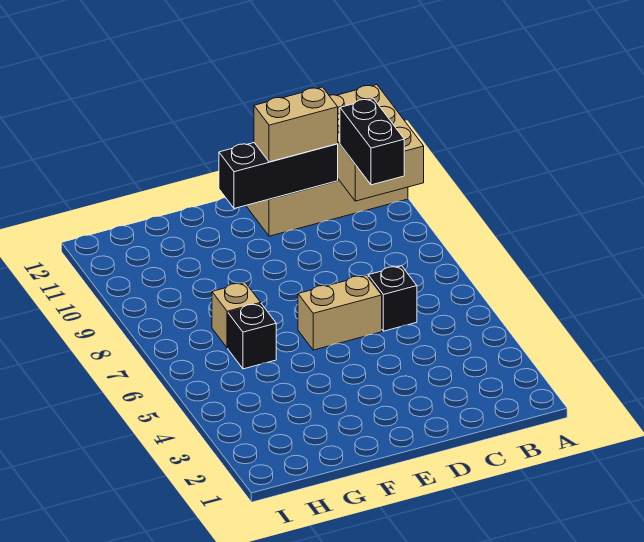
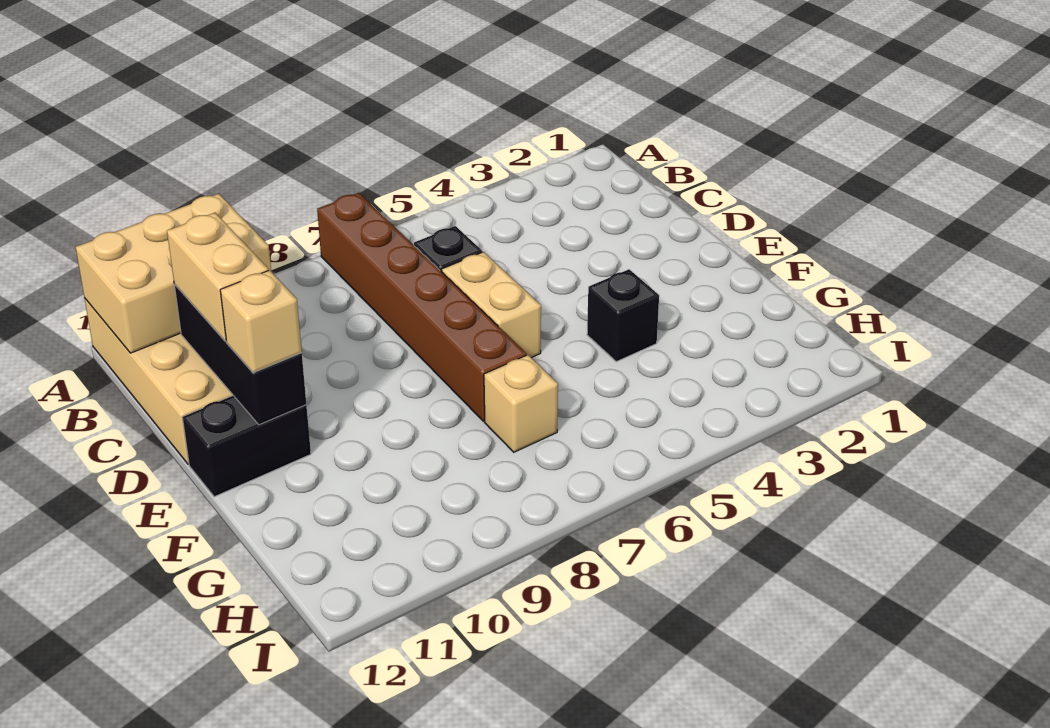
none -> brown brick A7:F7 level 1
black brick B9:B10 level 3 -> black brick E11:E12 level 1
none -> tan brick E11 level 3
black brick G6 level 1 -> black brick F4 level 1

